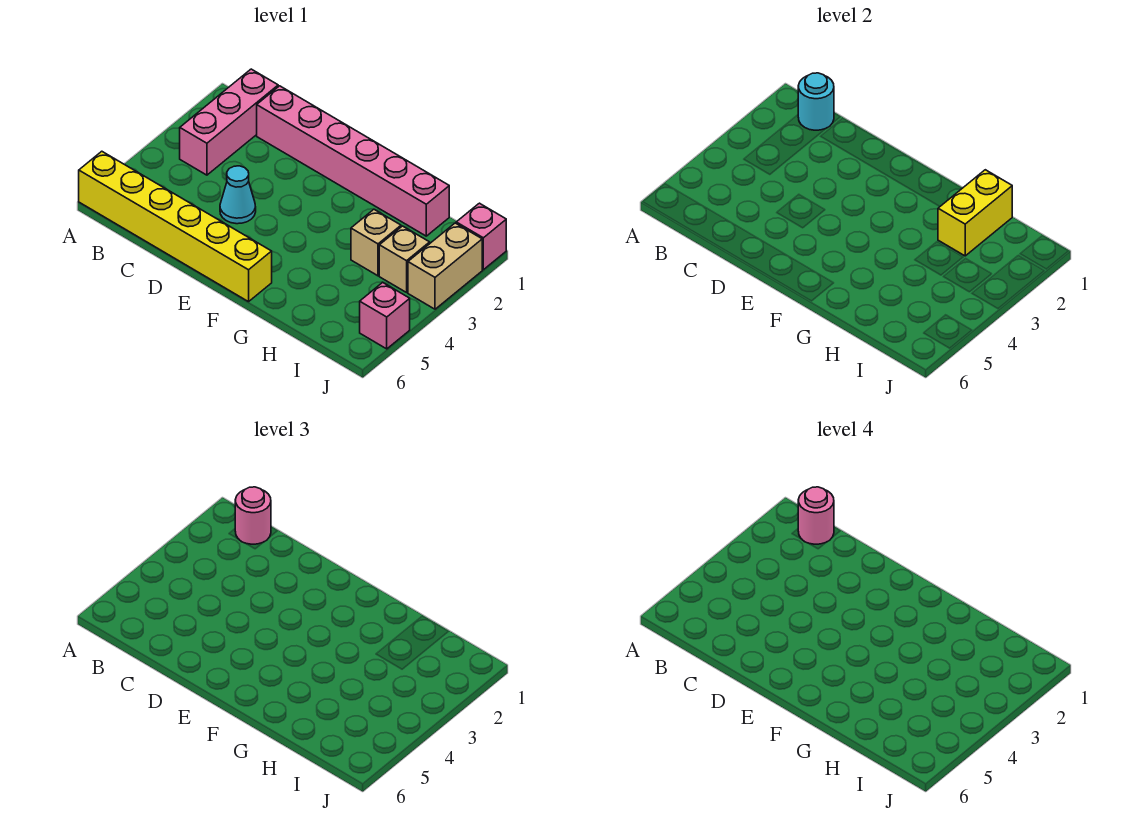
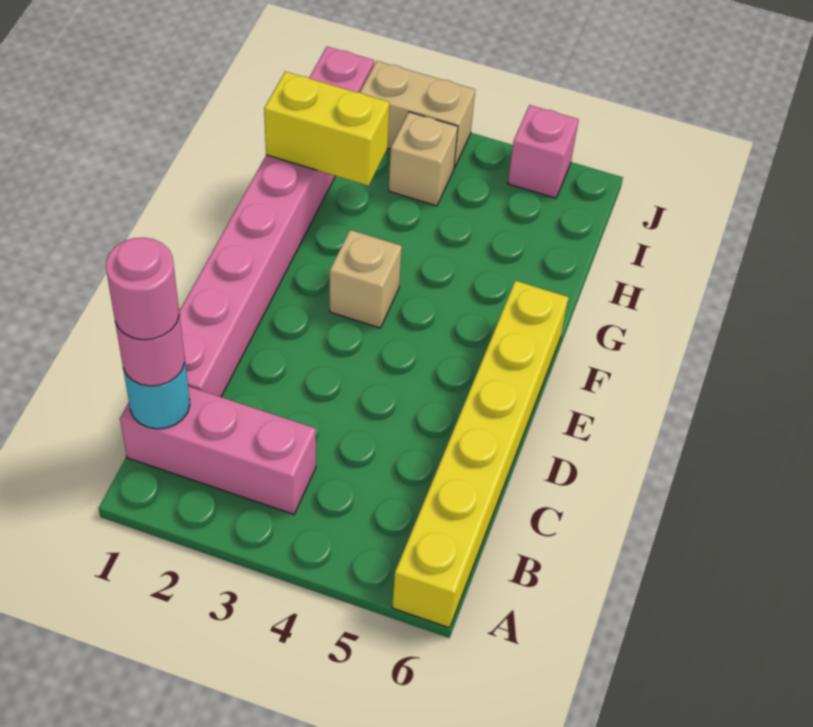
cyan cone D4 level 1 -> none
tan brick H3 level 1 -> tan brick F3 level 1

